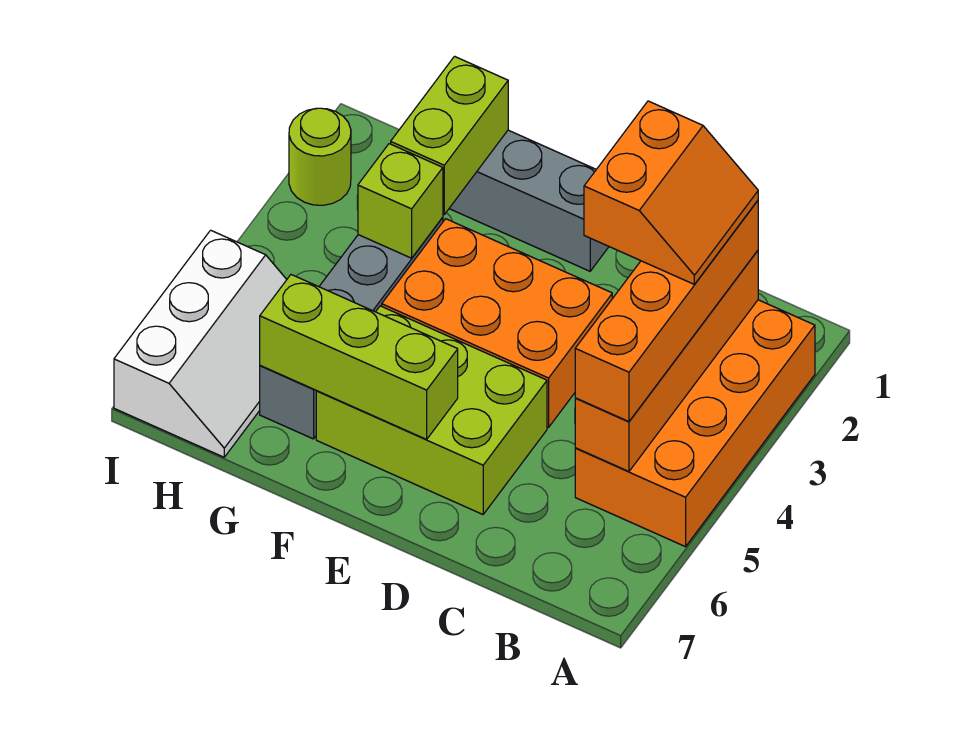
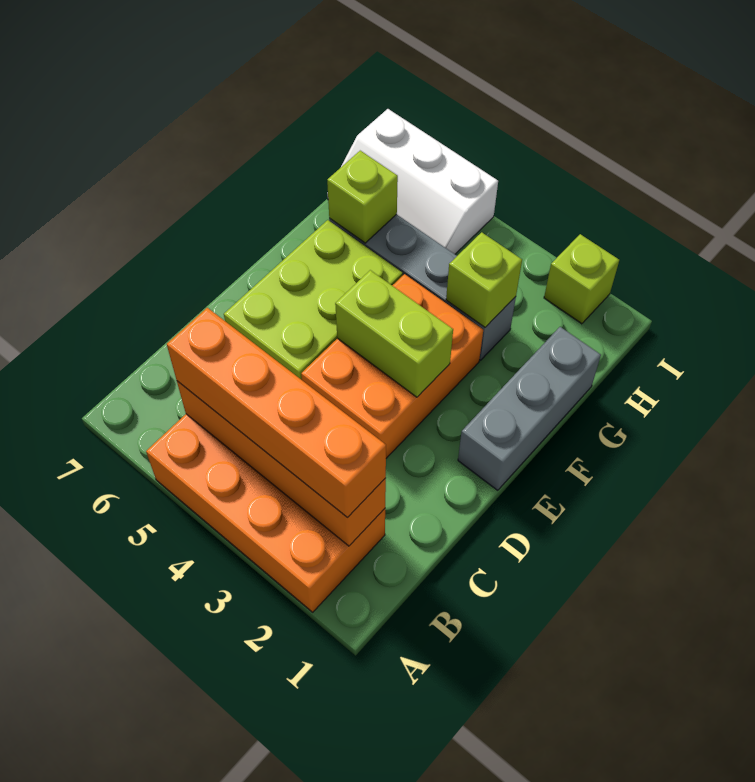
orange slope B2:C3 level 4 top C -> none
lime brick E6:G6 level 2 -> lime brick G6 level 2
lime brick G1:G2 level 2 -> lime brick E3:E4 level 2
lime round brick I2 level 1 -> lime brick I2 level 1

